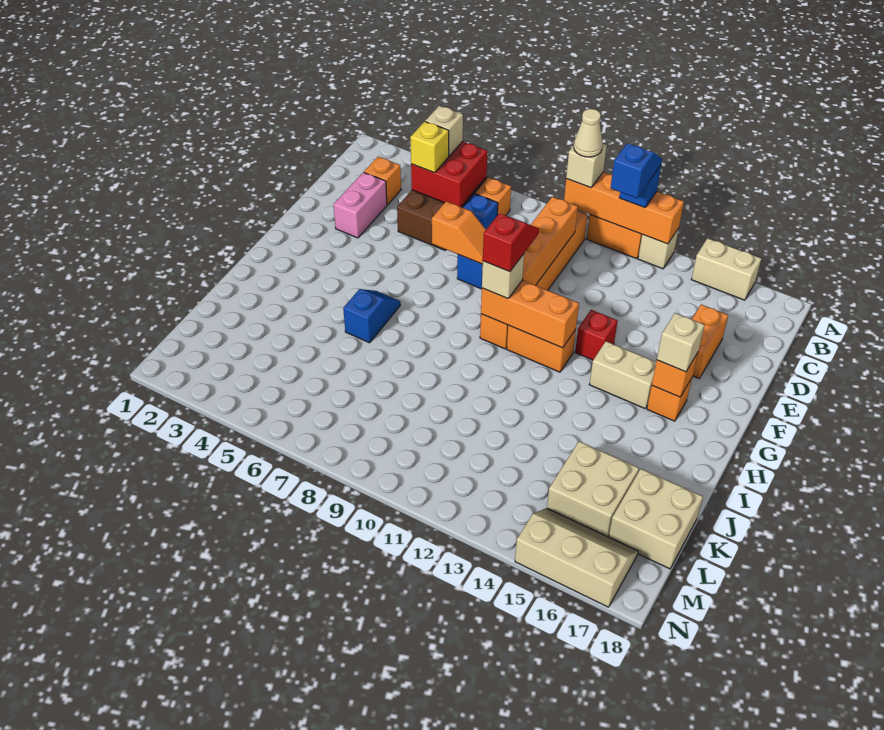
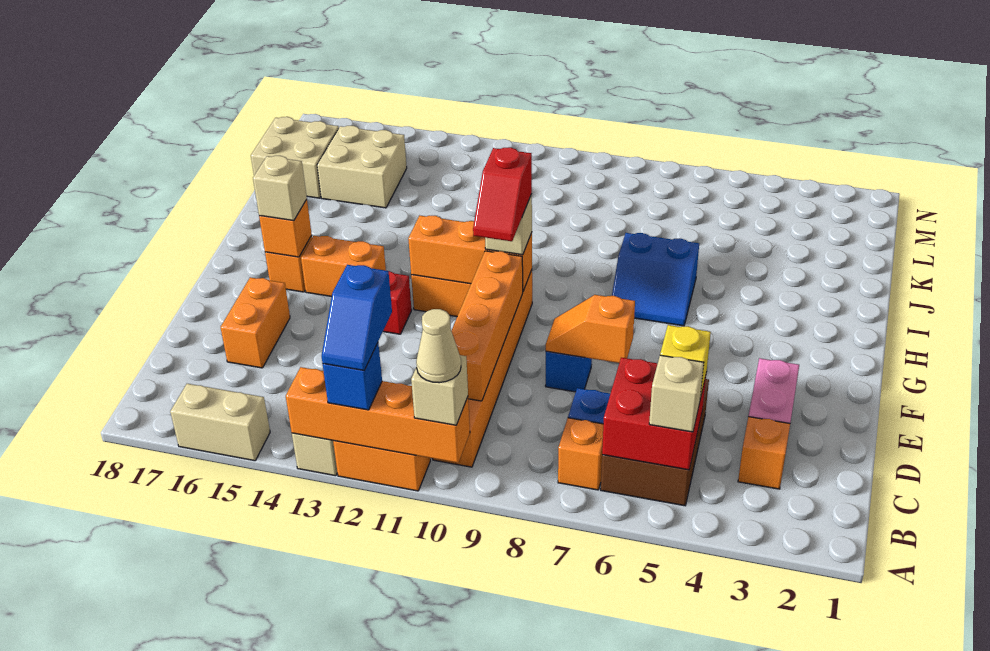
tan brick G14:G15 level 1 -> orange brick G14:G15 level 1
blue slope H6:I6 level 1 top I -> blue slope H6:I7 level 1 top I
tan slope M15:N17 level 1 top N -> none

